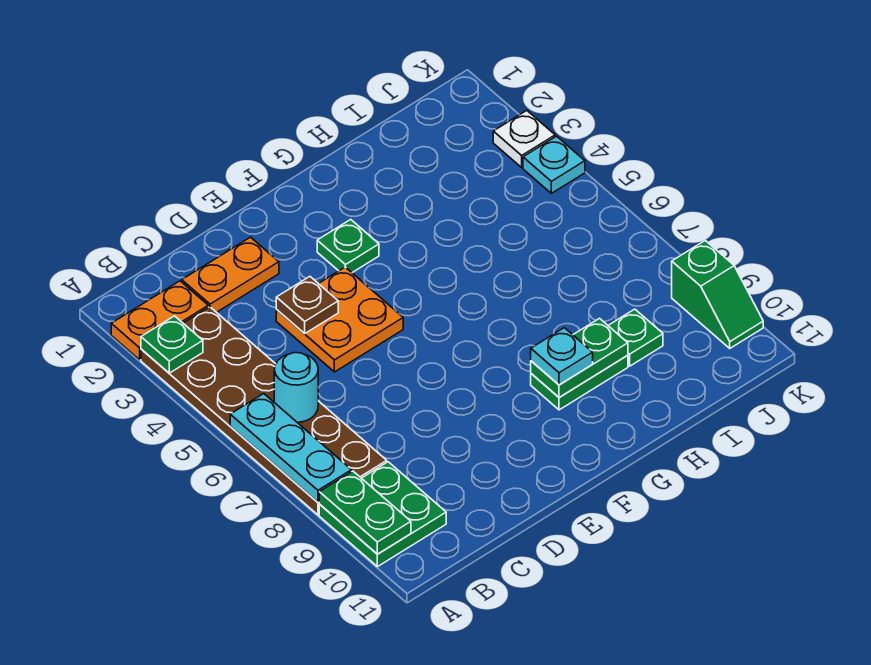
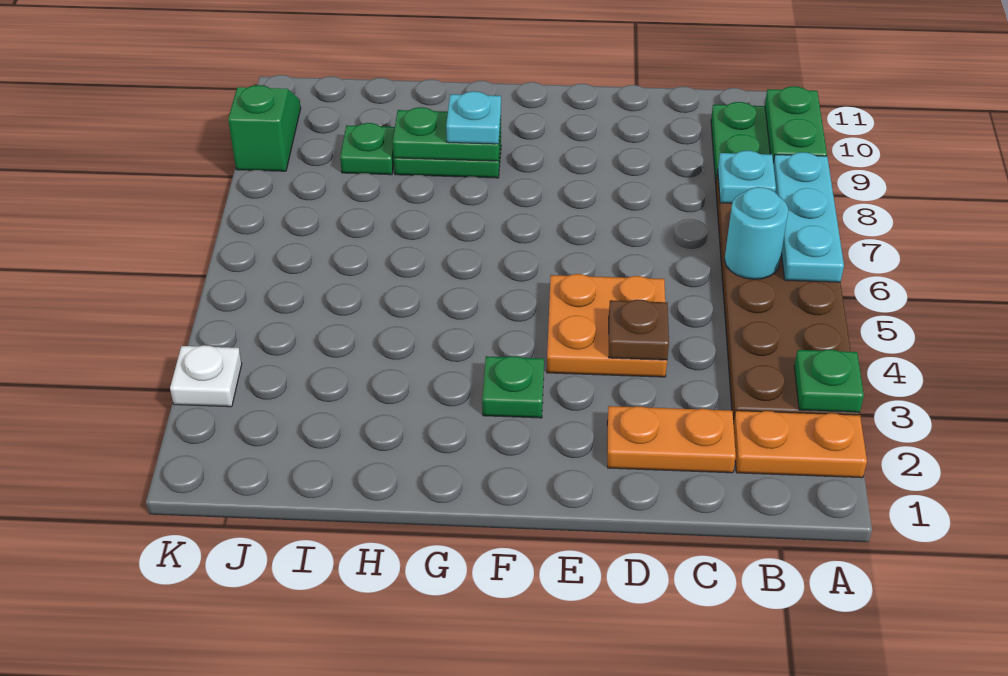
cyan plate K4 level 1 -> cyan plate B8 level 2

